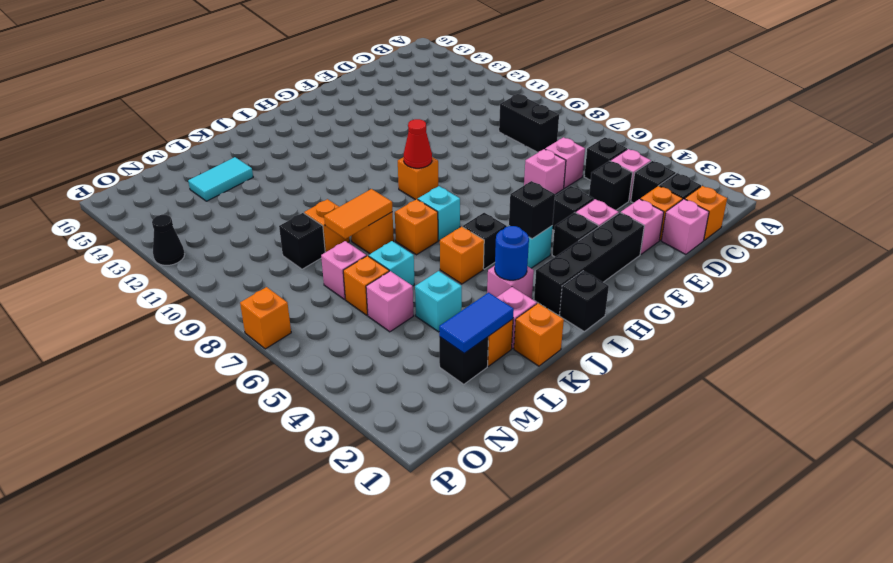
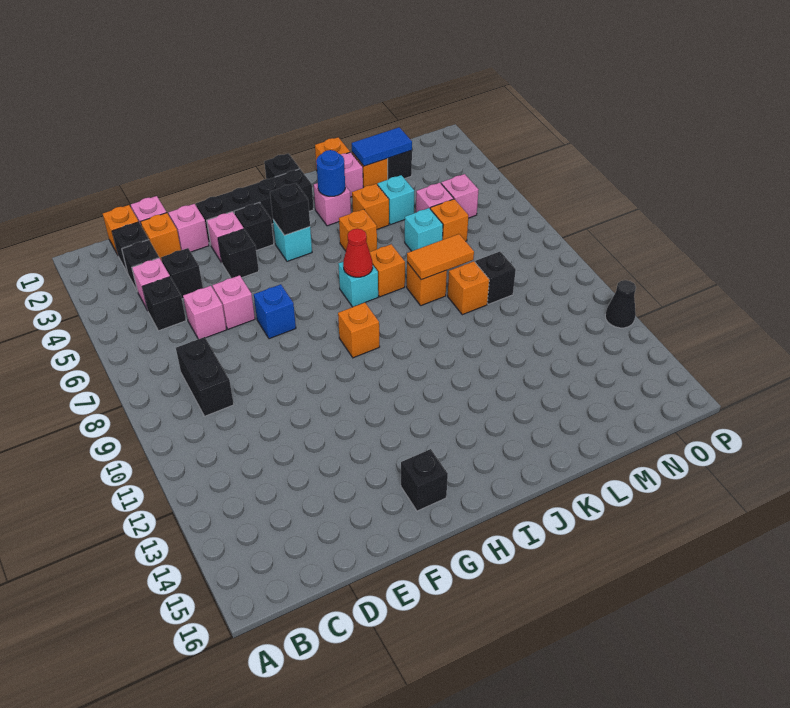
none -> blue brick F7 level 1
red cone H9 level 2 -> red cone I7 level 2
black brick I5 level 1 -> black brick G15 level 1
cyan tile L14:M14 level 1 -> none
pink brick M7 level 1 -> pink brick N5 level 1
orange brick P7 level 1 -> orange brick K4 level 1

